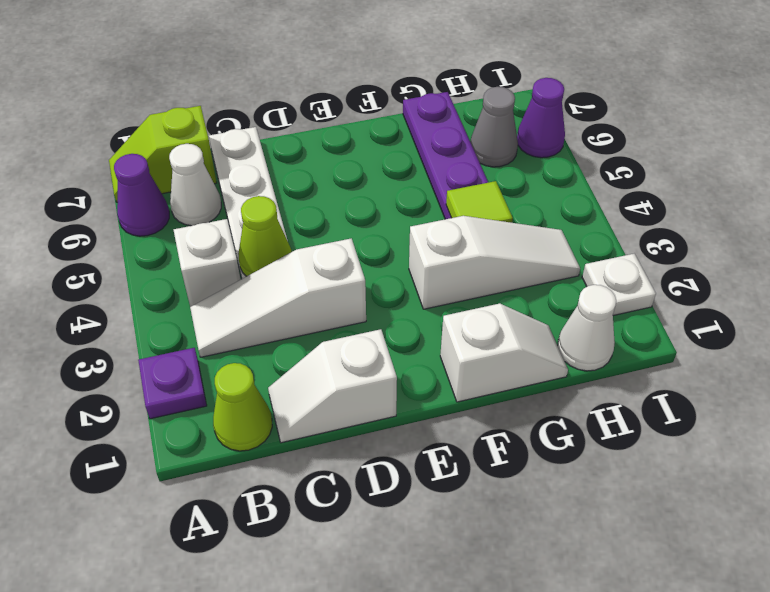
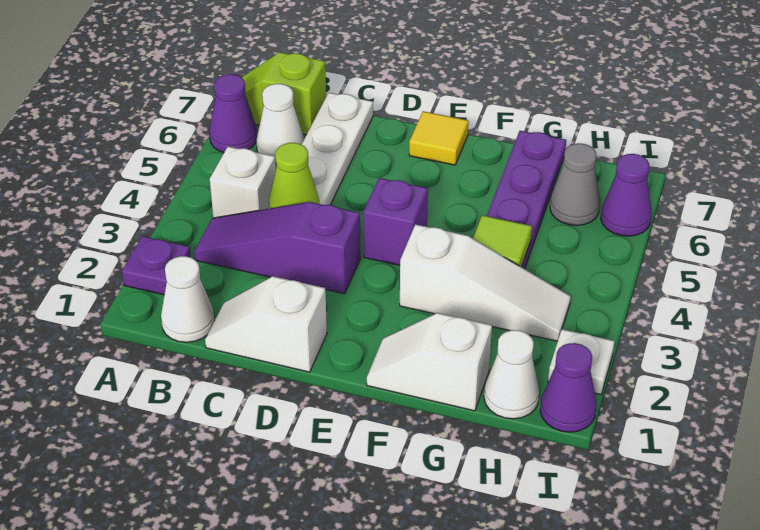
lime cone B1 level 1 -> white cone B1 level 1
white slope B3:D3 level 1 top D -> purple slope B3:D3 level 1 top D
none -> purple brick E4 level 1
none -> yellow tile E7 level 1
white slope F1:G1 level 1 top F -> white slope F1:G1 level 1 top G
none -> purple cone I1 level 1

